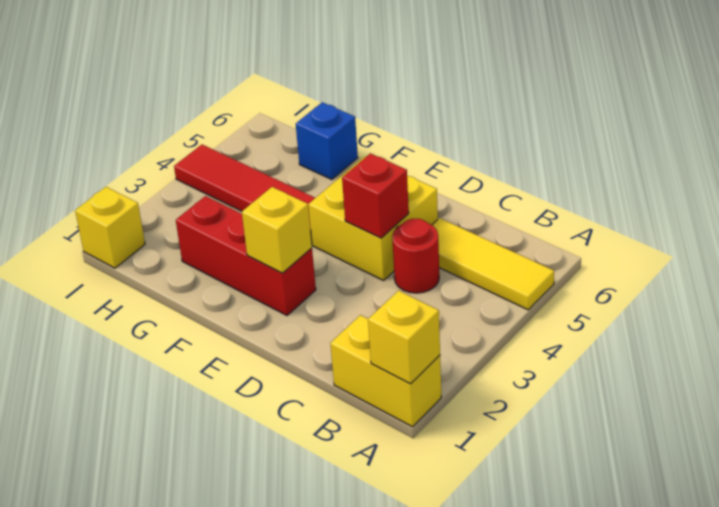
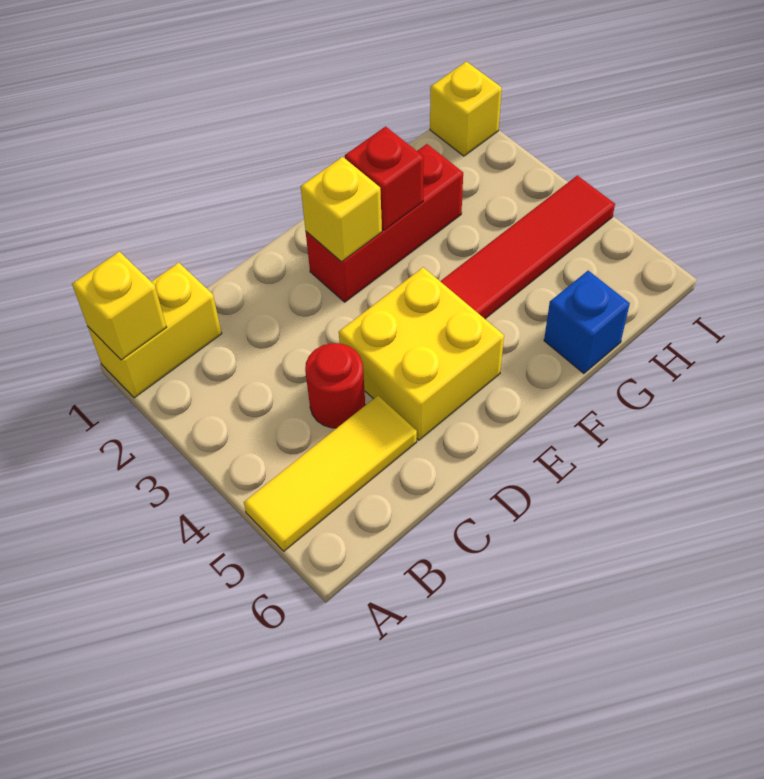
red brick D4 level 2 -> red brick F2 level 2

